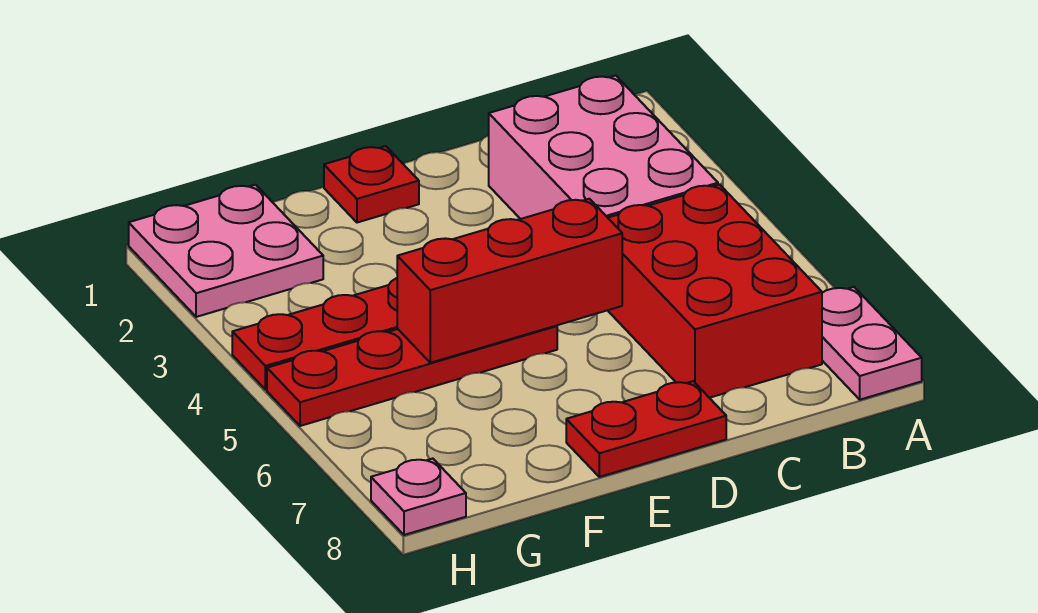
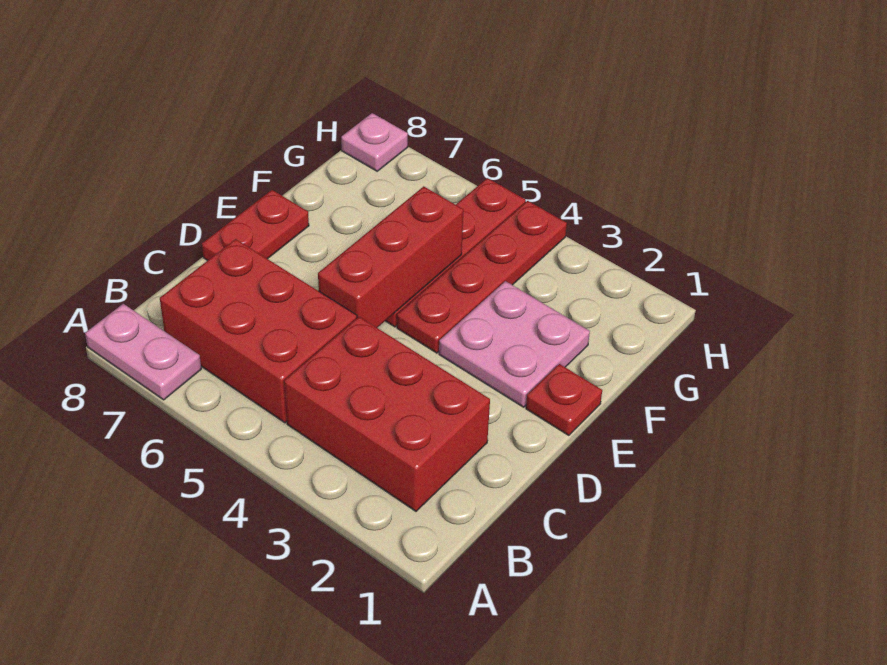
pink brick B2:C4 level 1 -> red brick B2:C4 level 1
pink plate G1:H2 level 1 -> pink plate E2:F3 level 1

